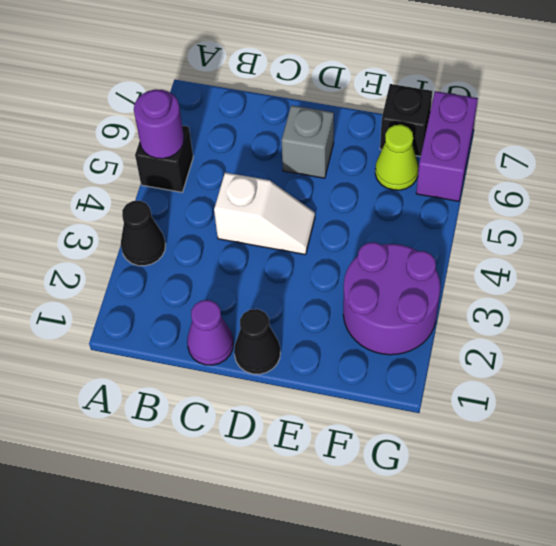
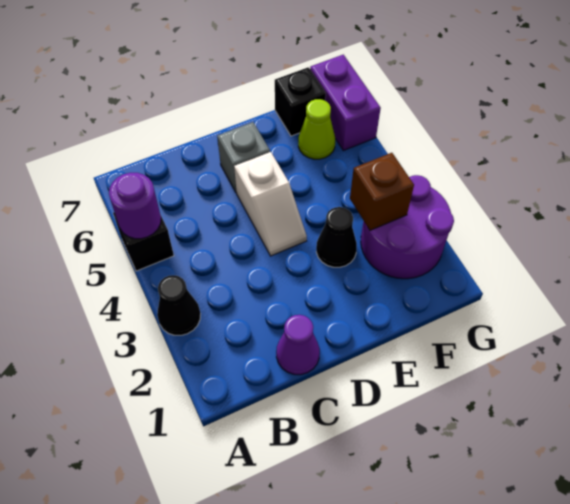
white slope C4:D4 level 1 top C -> white slope D4:D5 level 1 top 5
black cone D1 level 1 -> black cone E3 level 1
none -> brown brick F3 level 2

